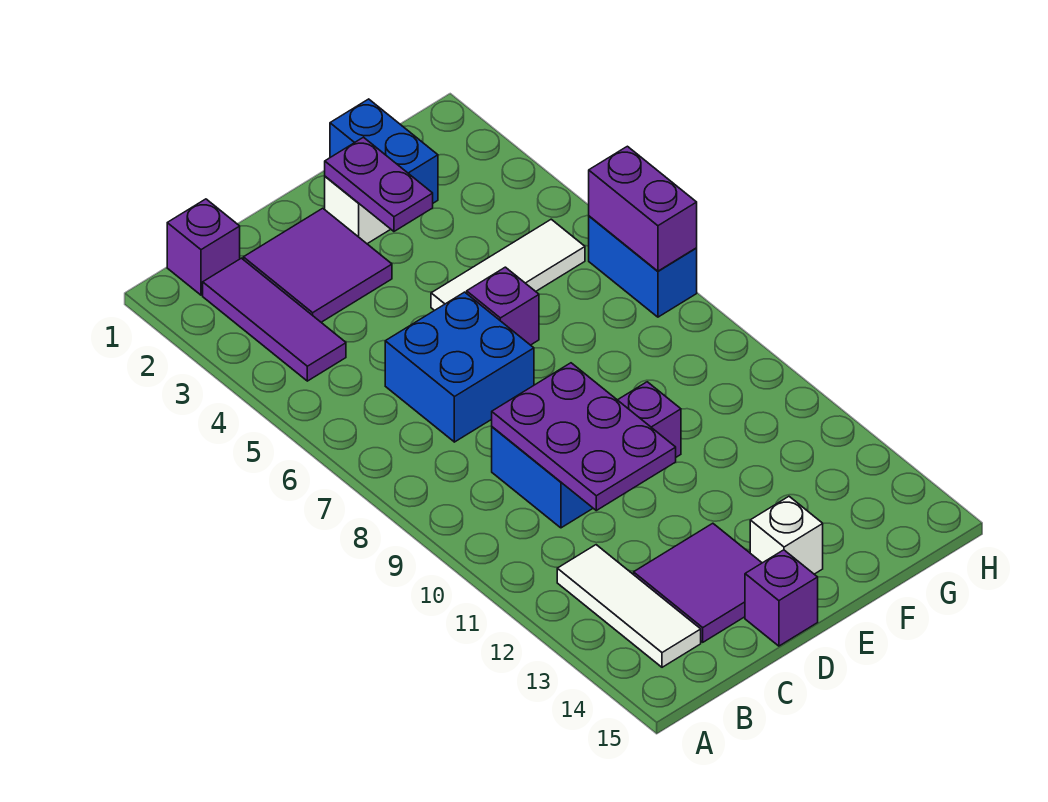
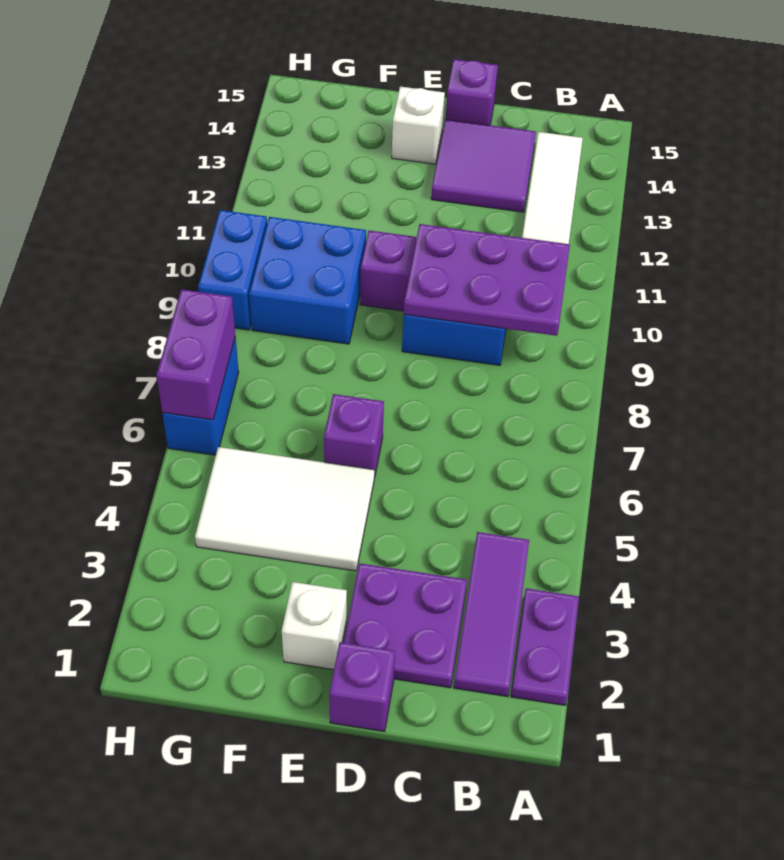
purple brick B1 level 1 -> purple brick D1 level 1
purple tile C2:D3 level 1 -> purple plate C2:D3 level 1
blue brick C6:D7 level 1 -> blue brick F9:G10 level 1
purple plate C9:D11 level 2 -> purple plate B9:D10 level 2
purple plate E2:E3 level 2 -> purple plate A2:A3 level 1
white tile E5:G5 level 1 -> white tile E4:G5 level 1
blue brick F1:F2 level 1 -> blue brick H9:H10 level 1

